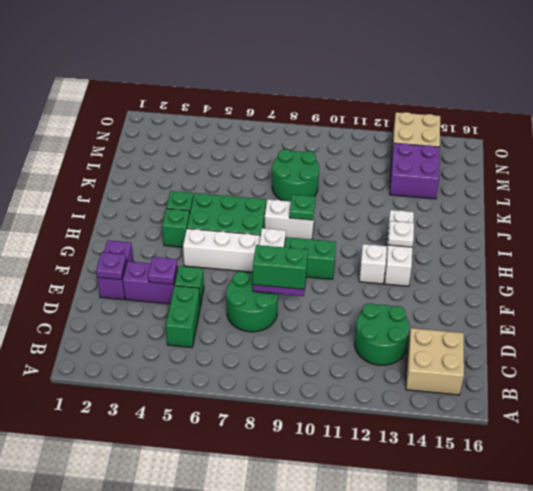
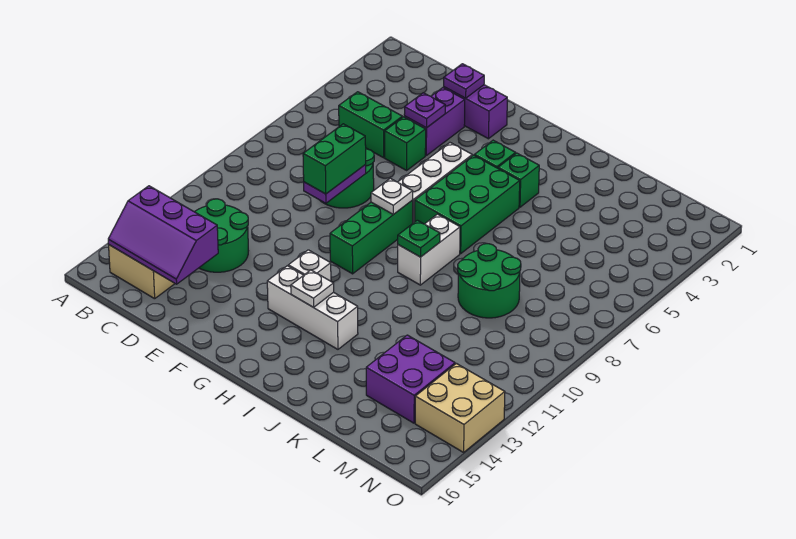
none -> purple slope B14:D15 level 2 top 14

